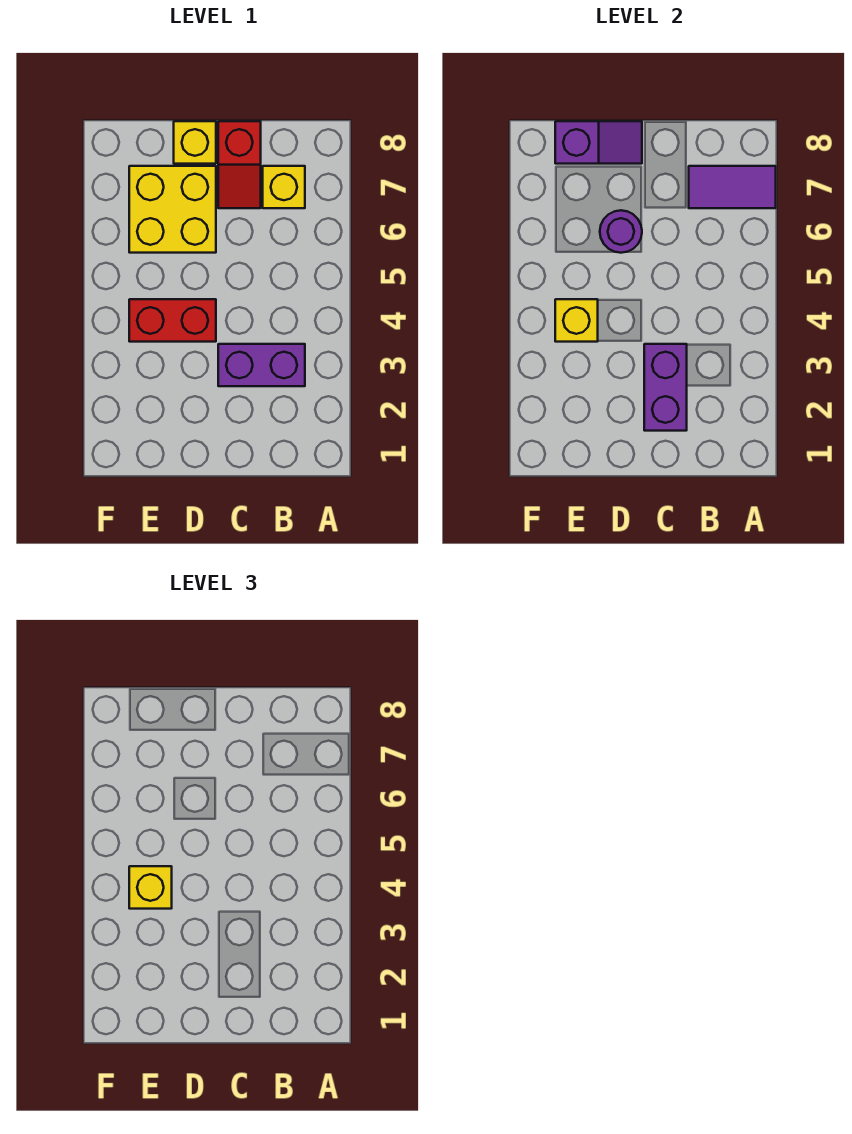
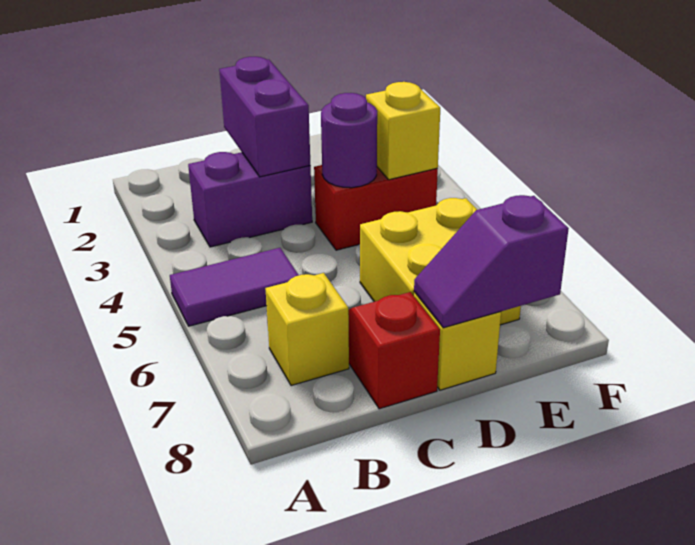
purple tile A7:B7 level 2 -> purple tile A5:B5 level 1
purple round brick D6 level 2 -> purple round brick D4 level 2
yellow brick E4 level 3 -> none

